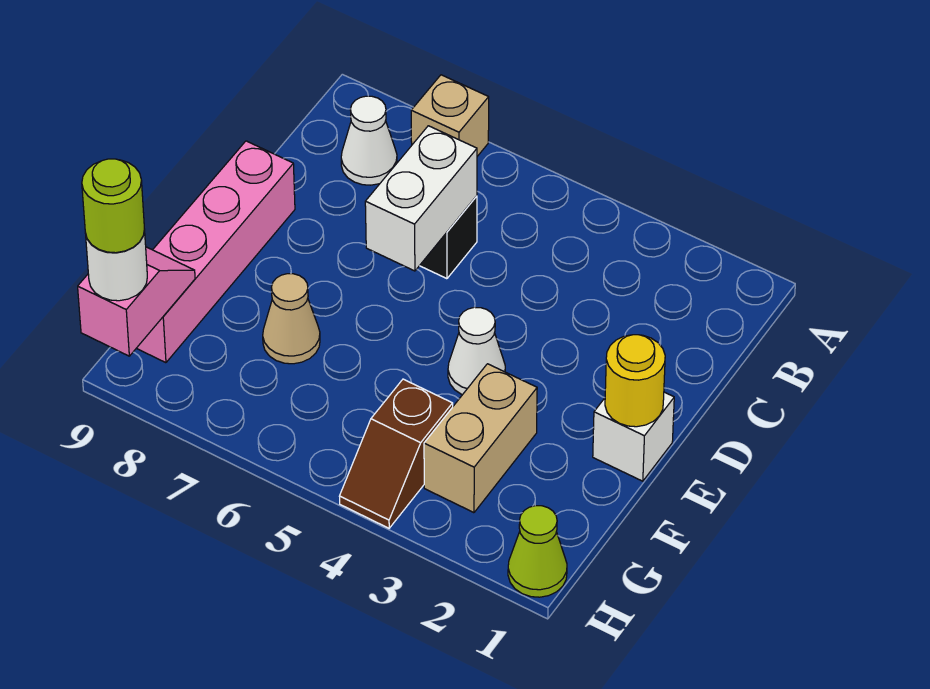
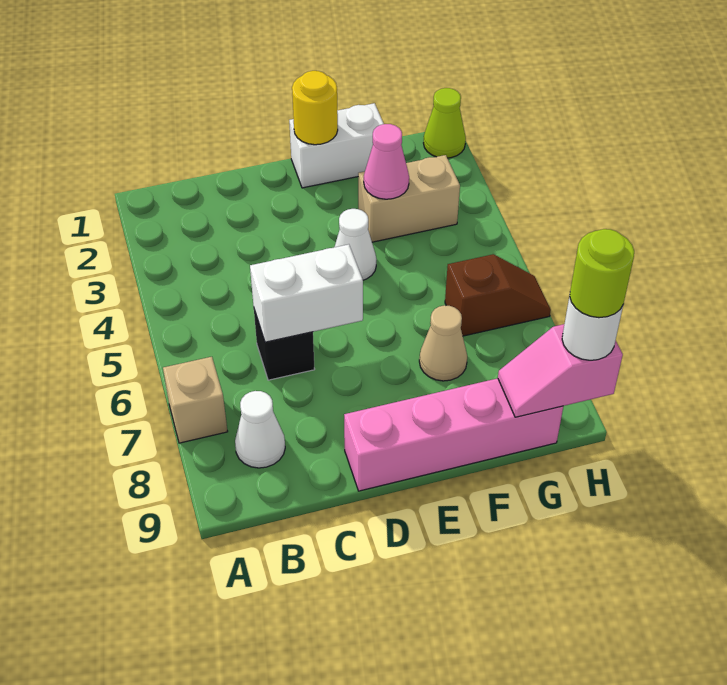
white brick E1 level 1 -> white brick E1:F1 level 1
none -> pink cone F3 level 2
brown slope G4:H4 level 1 top G -> brown slope G6:H6 level 1 top G

